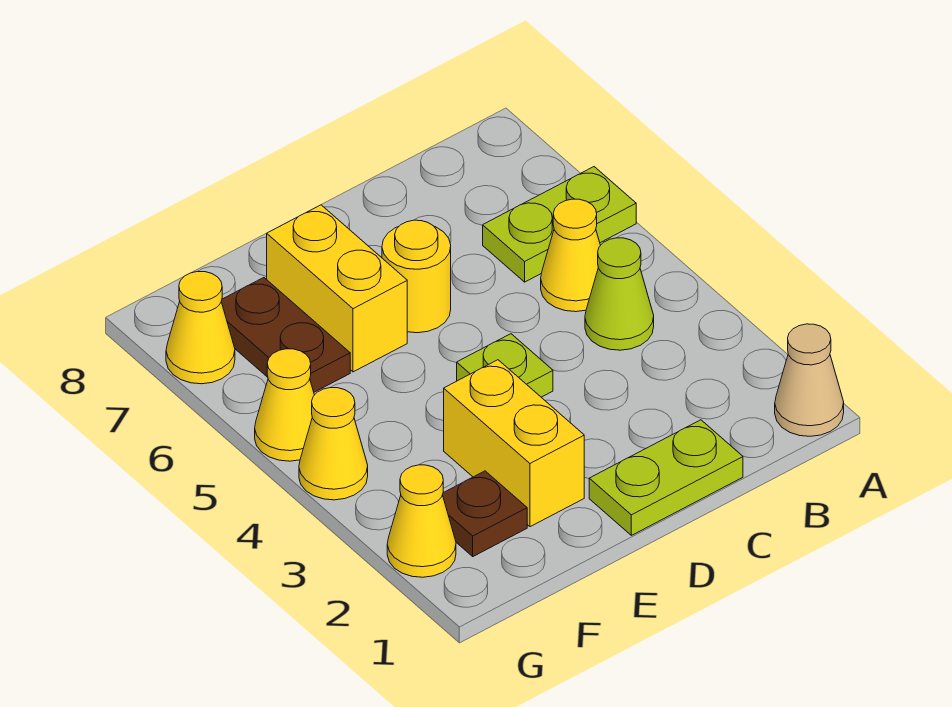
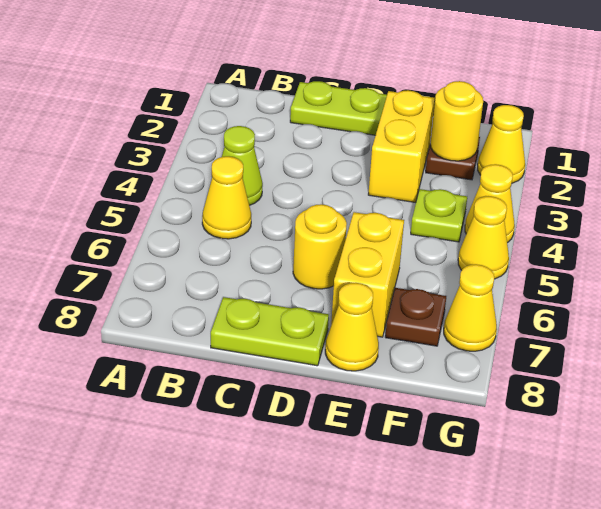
tan cone A1 level 1 -> none
lime plate A6:B6 level 1 -> lime plate C8:D8 level 1
lime plate D4 level 1 -> lime plate F4 level 1
none -> yellow cone E8 level 1
none -> yellow round brick F2 level 2
brown plate F6:F7 level 1 -> brown plate F7 level 1

